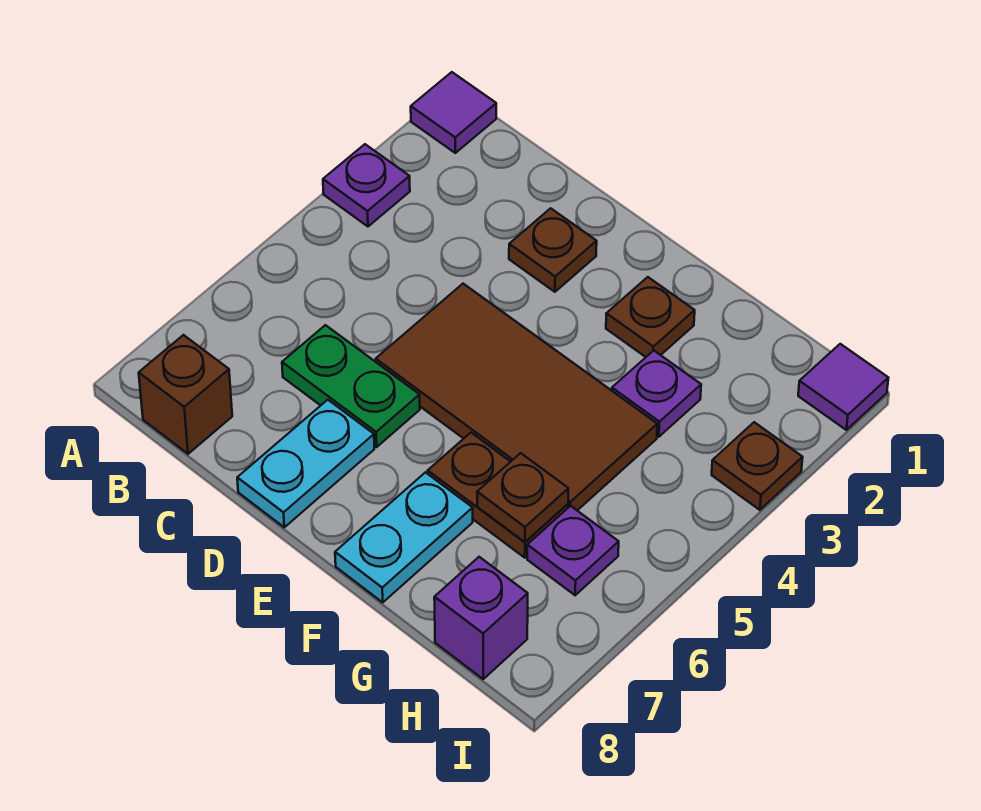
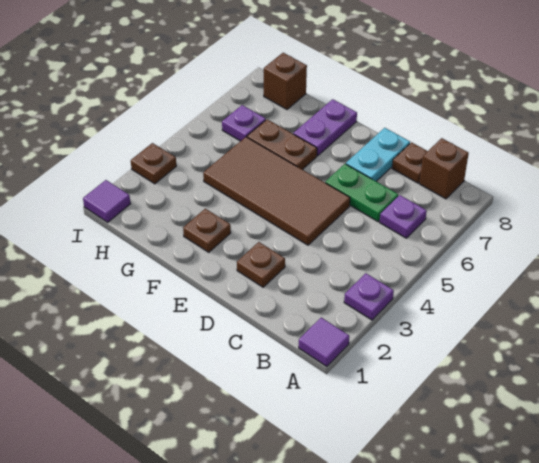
cyan plate F7:F8 level 1 -> purple plate F7:F8 level 1
purple plate G3 level 1 -> purple plate B6 level 1
brown plate G6 level 2 -> brown plate C8 level 1
purple brick H8 level 1 -> brown brick H8 level 1

